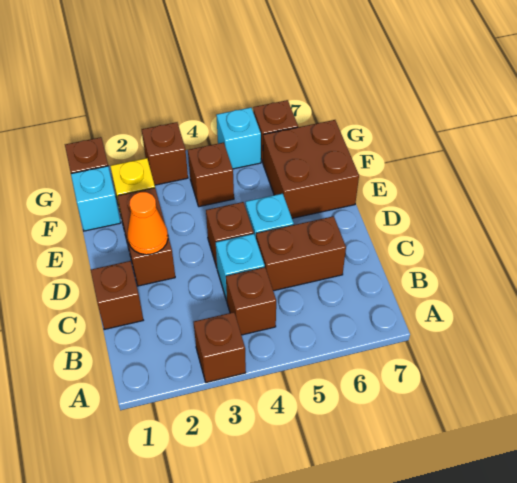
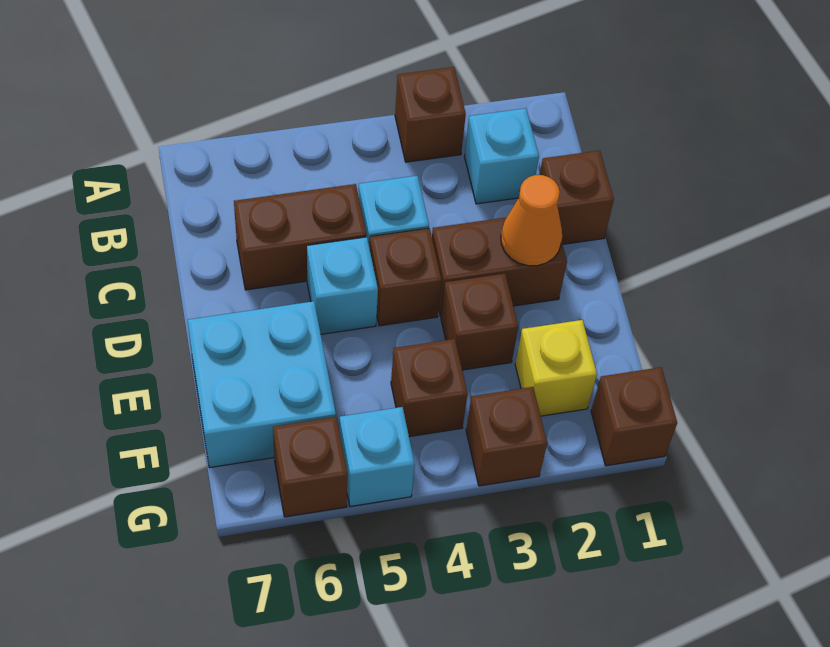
brown brick B4 level 1 -> brown brick E3 level 1
brown brick D2:E2 level 1 -> brown brick D2:D3 level 1
brown brick E6:F7 level 1 -> cyan brick E6:F7 level 1
cyan brick F1 level 1 -> cyan brick B2 level 1

